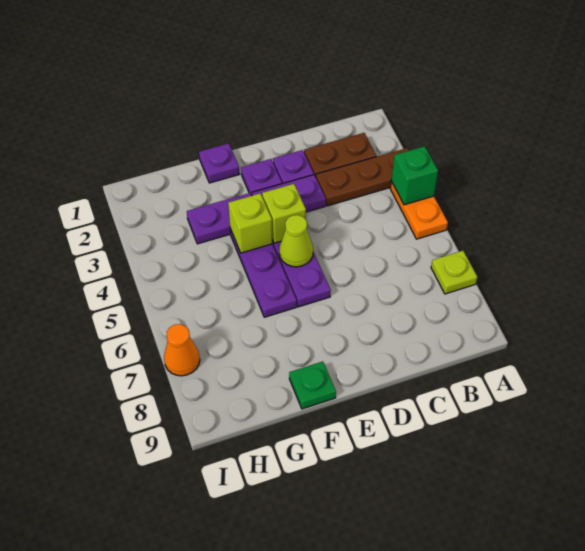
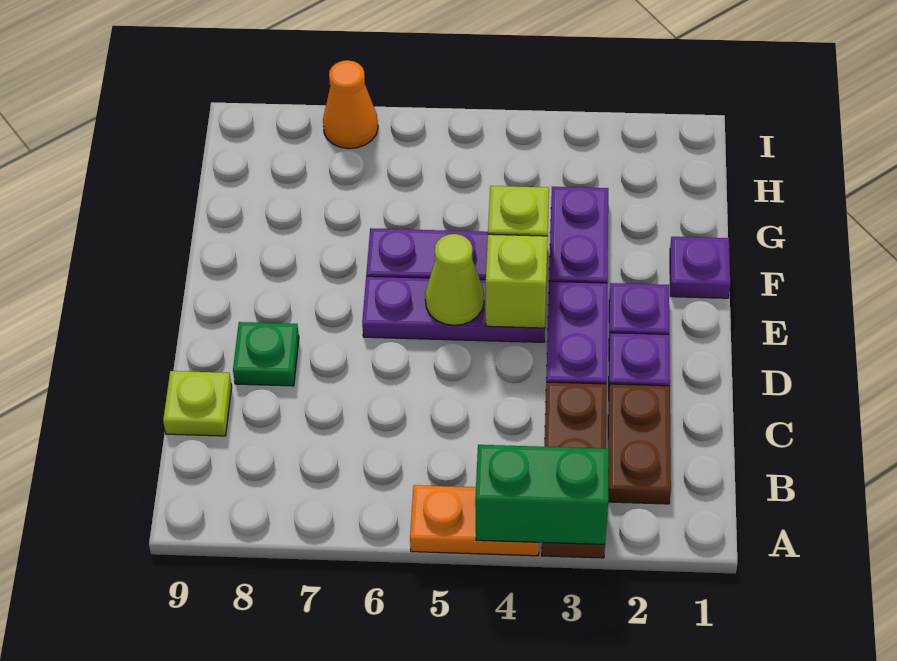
green brick A4 level 2 -> green brick A3:A4 level 2
lime plate A7 level 1 -> lime plate C9 level 1
green plate F9 level 1 -> green plate D8 level 1

